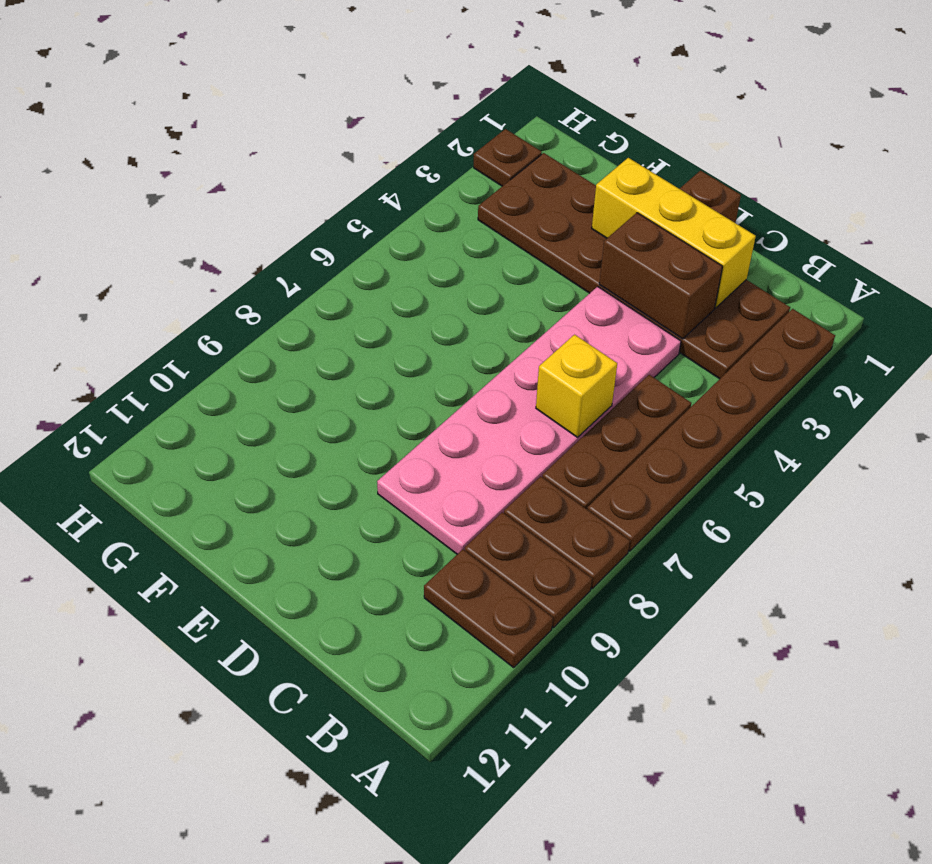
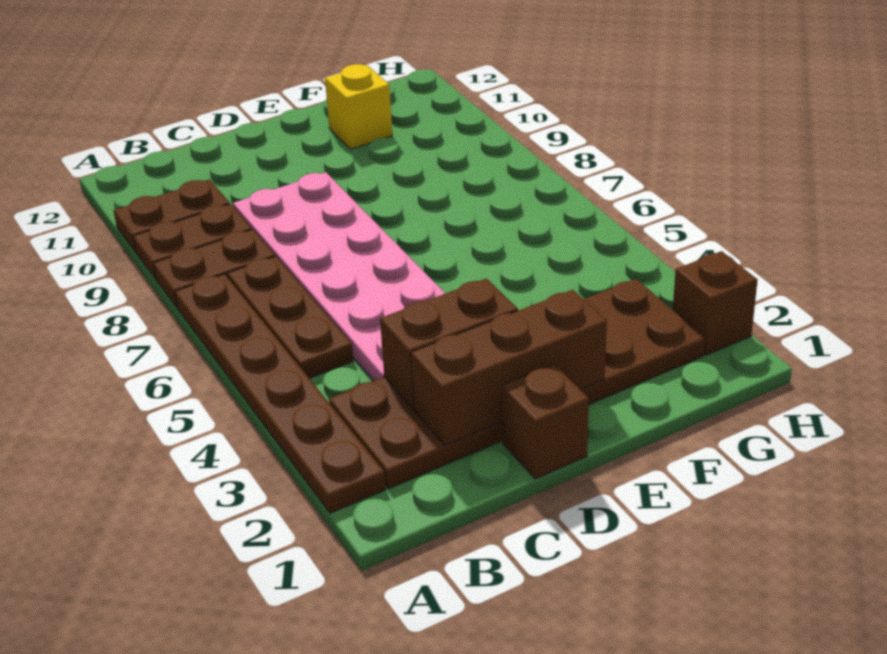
yellow brick C2:E2 level 2 -> brown brick C2:E2 level 2
yellow brick C6 level 2 -> yellow brick F11 level 1
brown plate H2 level 1 -> brown brick H2 level 1

